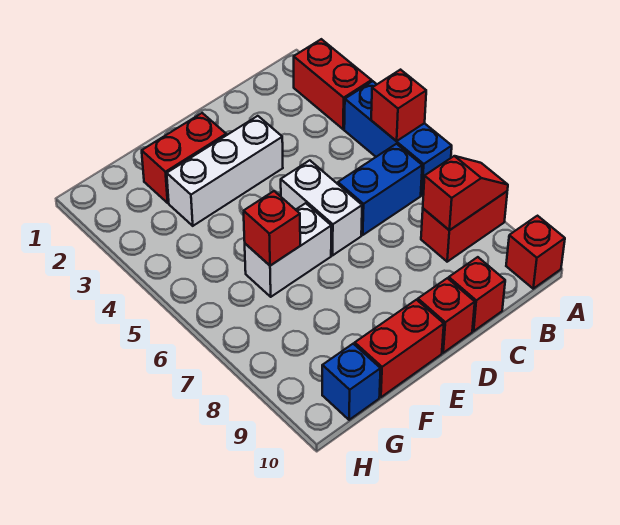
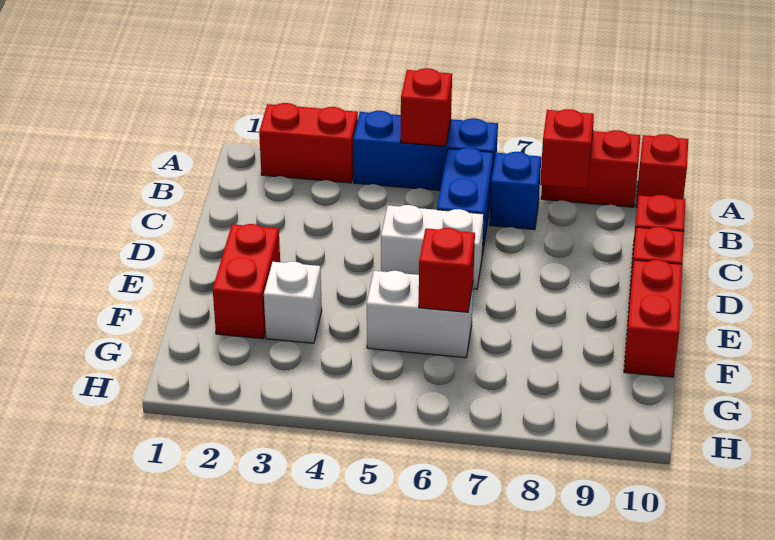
red brick A8:B8 level 1 -> red brick A8:A9 level 1
white brick D3:F3 level 1 -> white brick F3 level 1
white brick E6:F6 level 1 -> white brick F5:F6 level 1
blue brick G10 level 1 -> blue brick B7 level 1

